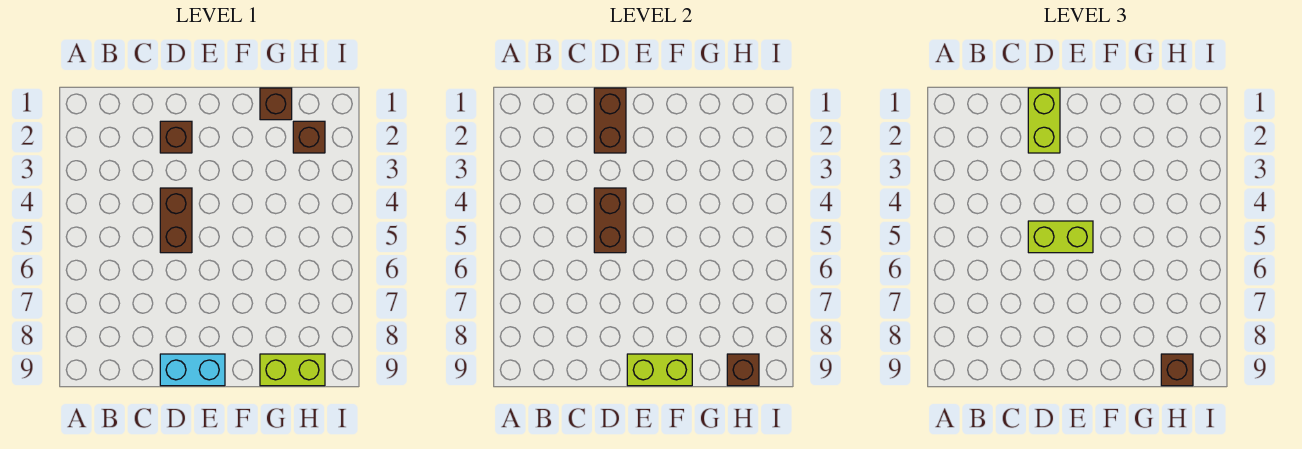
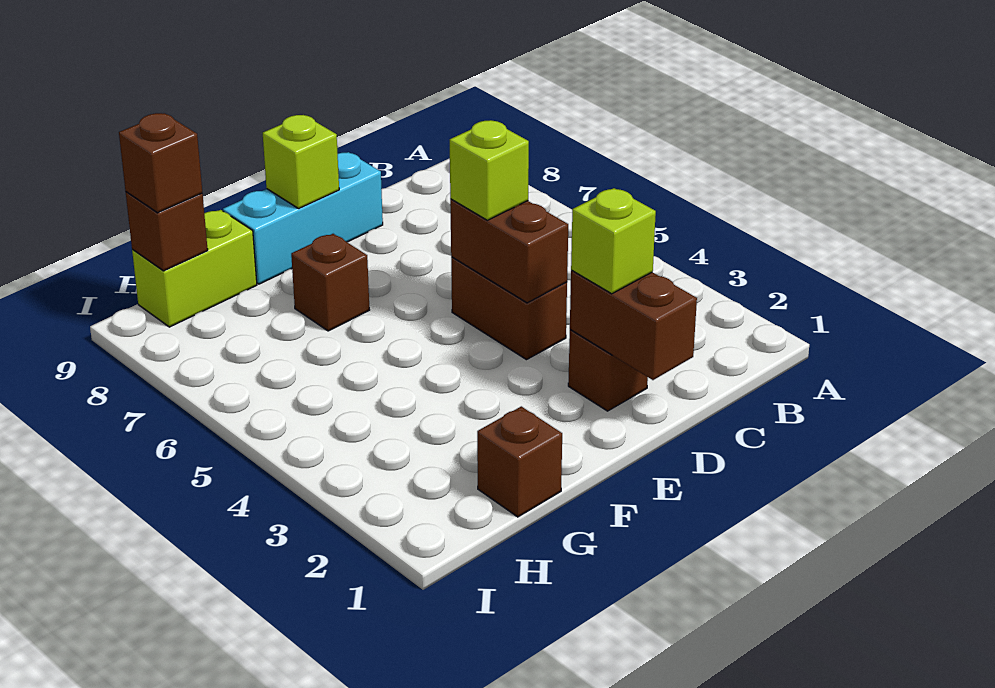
lime brick D1:D2 level 3 -> lime brick D2 level 3
lime brick D5:E5 level 3 -> lime brick D5 level 3
cyan brick D9:E9 level 1 -> cyan brick D9:F9 level 1
lime brick E9:F9 level 2 -> lime brick E9 level 2
brown brick H2 level 1 -> brown brick F7 level 1

